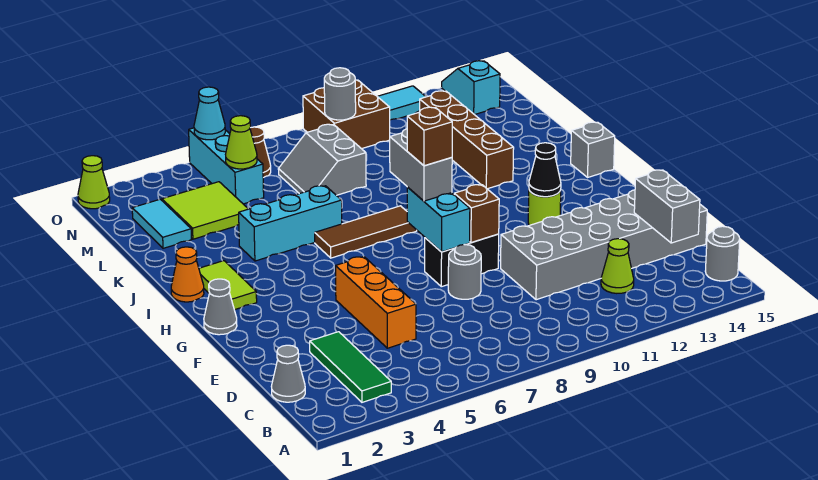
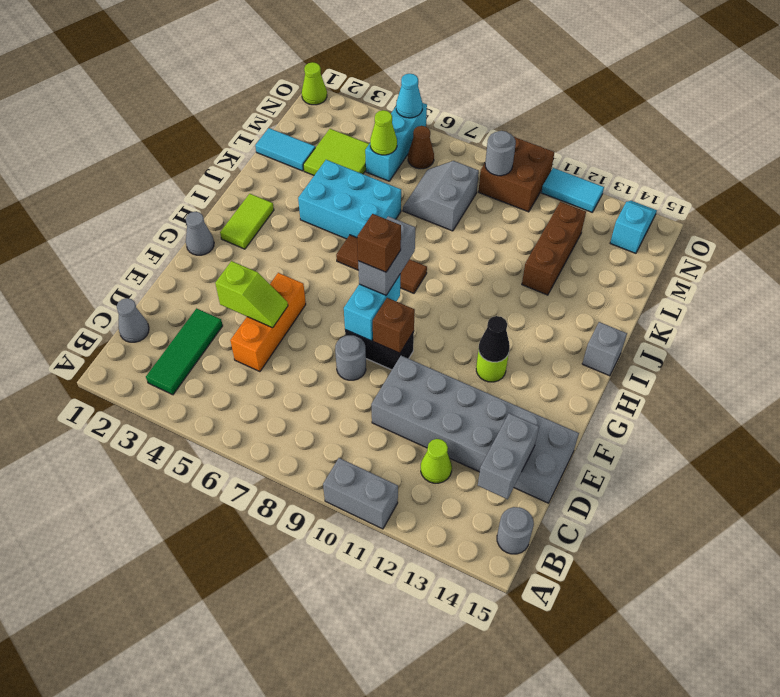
none -> grey brick A10:A11 level 1
none -> lime slope E4:E5 level 2 top 4
orange cone I1 level 1 -> none
cyan brick J4:J6 level 1 -> cyan brick J4:K6 level 1
brown brick J12:M12 level 1 -> brown brick K12:M12 level 1
cyan tile L2:M2 level 1 -> cyan tile L1:L2 level 1

